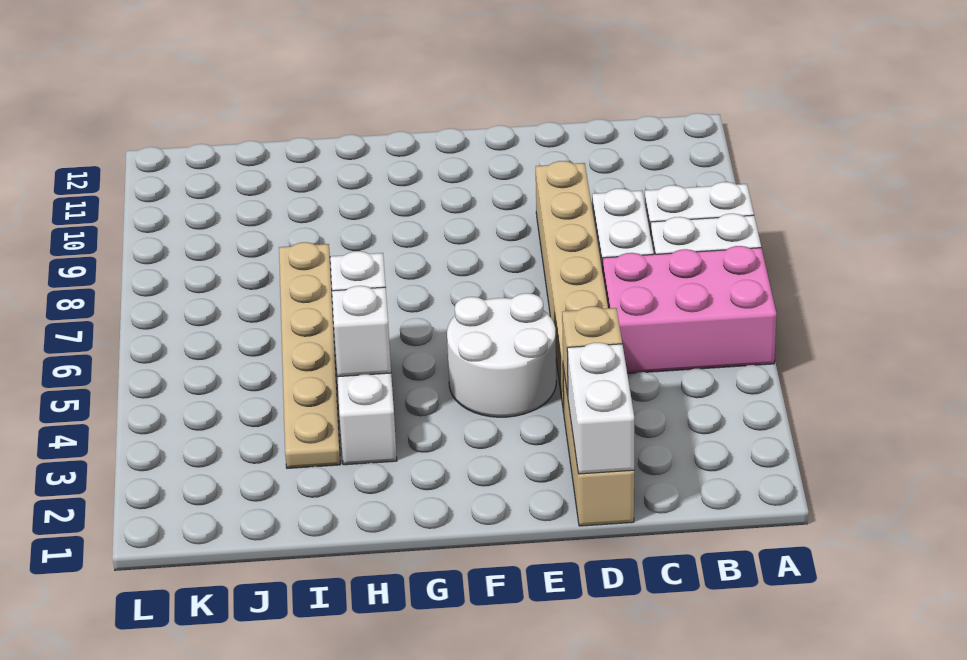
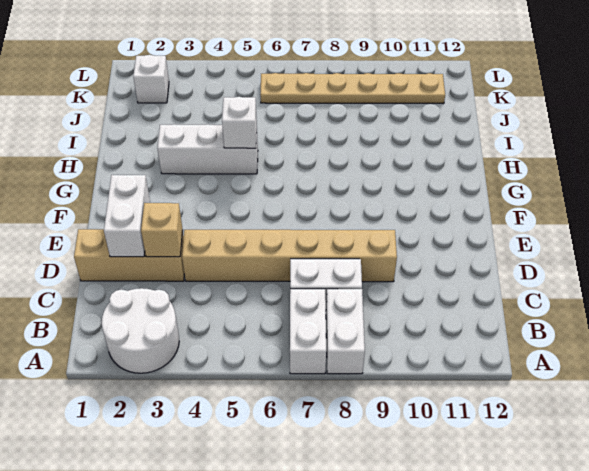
pink brick A5:C6 level 1 -> none
white brick D1:D2 level 2 -> white brick D2:E2 level 2
white round brick E4:F5 level 1 -> white round brick A2:B3 level 1
white brick H4 level 2 -> white brick K2 level 1
tan plate I3:I8 level 1 -> tan plate K6:K11 level 1

